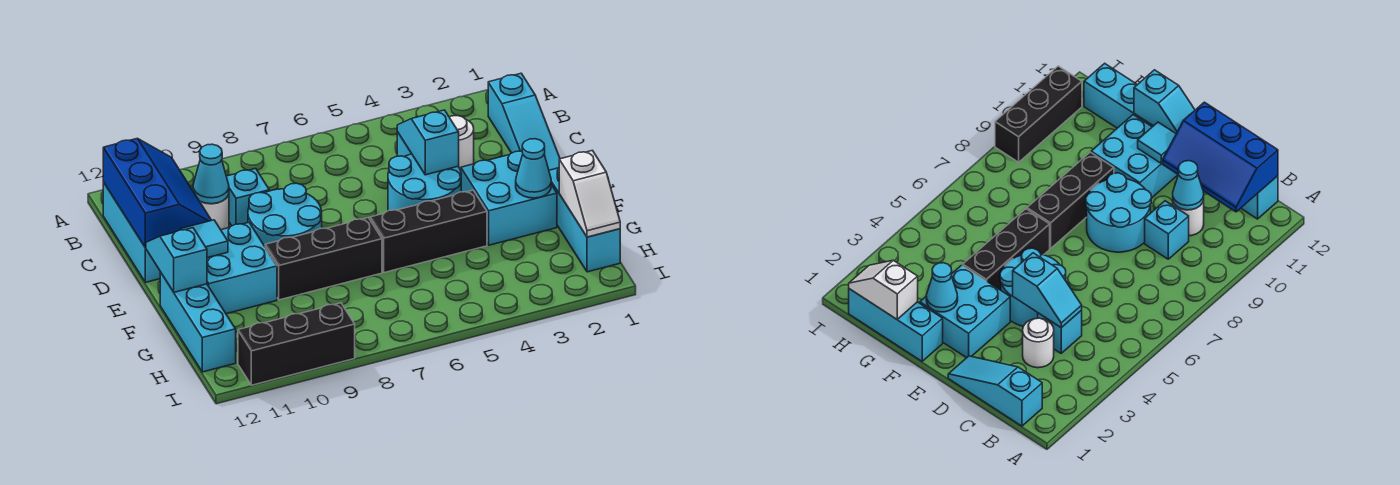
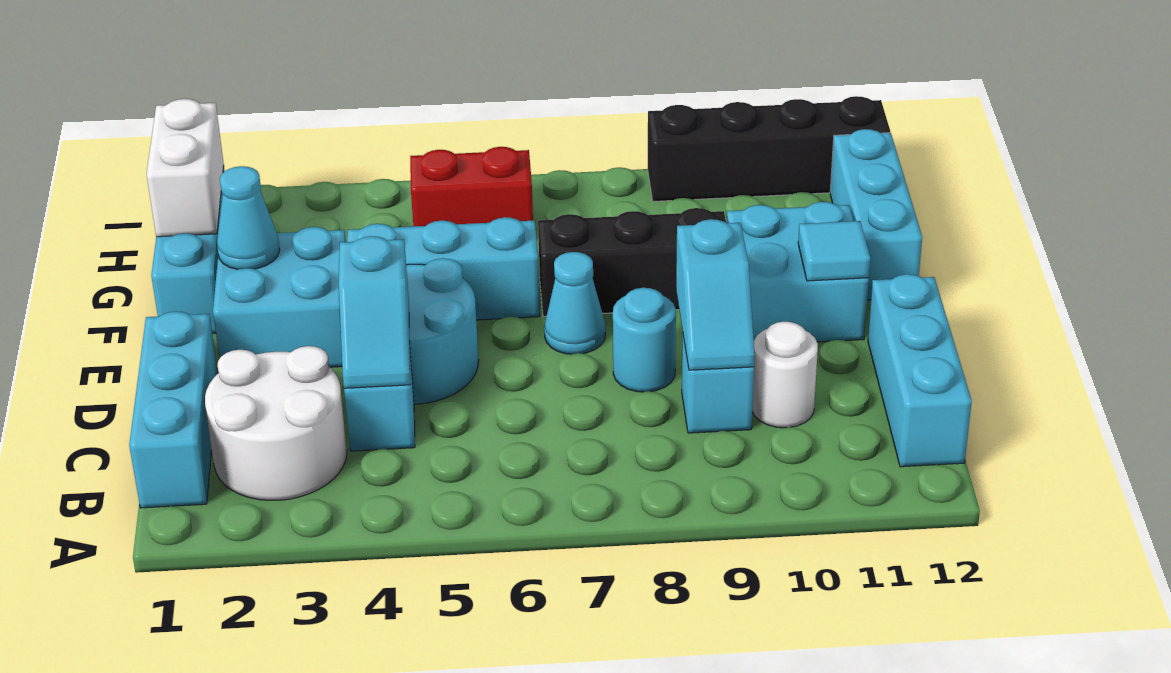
cyan slope B1:D1 level 1 top B -> cyan brick B1:D1 level 1
blue slope B11:D12 level 2 top 12 -> none
white round brick C3 level 1 -> white round brick B2:C3 level 1
cyan cone C10 level 2 -> cyan cone E7 level 1
cyan round brick D8:E9 level 1 -> cyan round brick D8 level 1
cyan slope E12:F12 level 2 top F -> cyan slope C9:D9 level 2 top D
black brick F4:F6 level 1 -> cyan brick F4:F6 level 1
white slope G1:H1 level 2 top G -> white brick G1:H1 level 2
none -> red brick H5:H6 level 1
black brick I9:I11 level 1 -> black brick I9:I12 level 1

